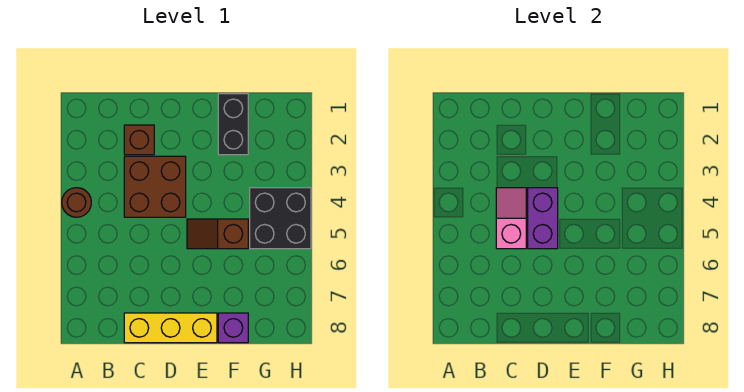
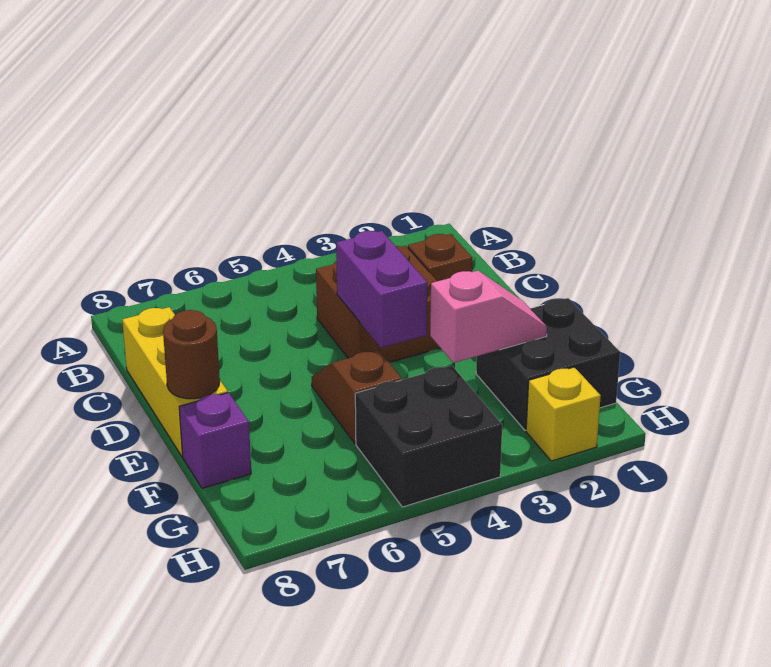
brown round brick A4 level 1 -> brown round brick E8 level 2
pink slope C4:C5 level 2 top 5 -> pink slope F2:F3 level 2 top 3
purple brick D4:D5 level 2 -> purple brick D4:E4 level 2
black brick F1:F2 level 1 -> black brick F1:G2 level 1
none -> yellow brick H2 level 1

